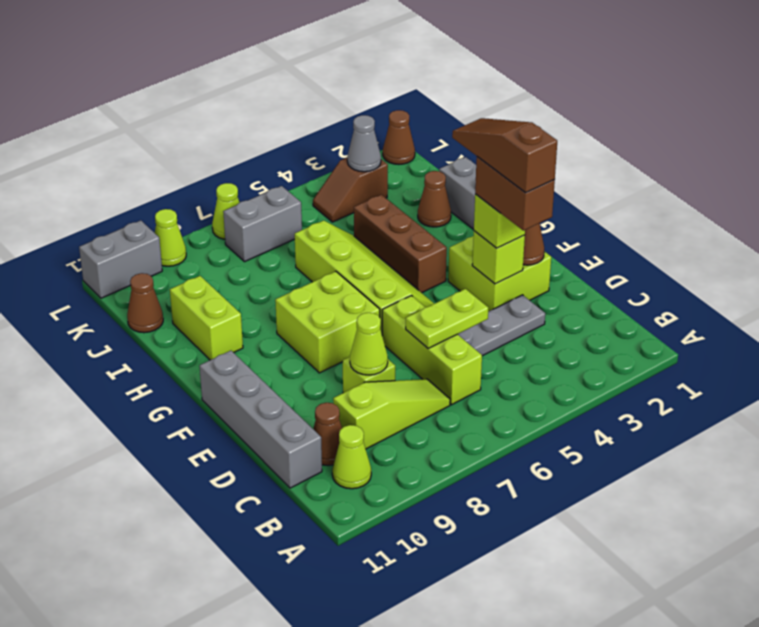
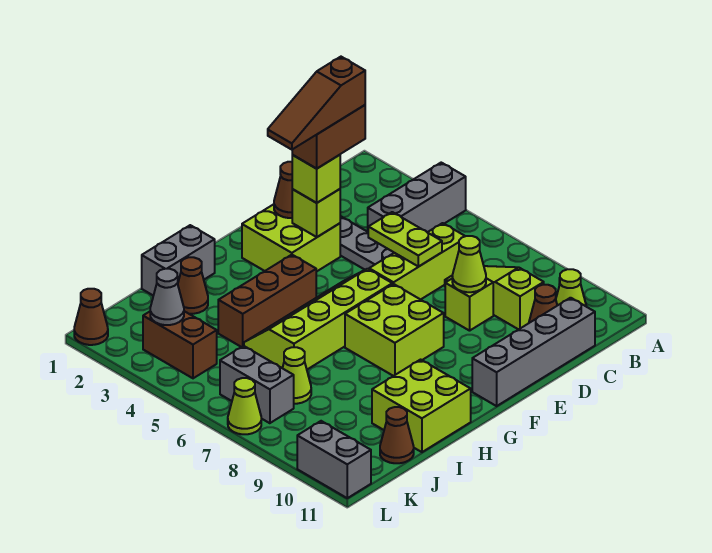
none -> grey brick A4:C4 level 1
lime brick H10:I10 level 1 -> lime brick H10:I11 level 1
brown slope K3:K4 level 1 top 3 -> brown brick K3:K4 level 1
lime cone L9 level 1 -> lime cone J7 level 1

